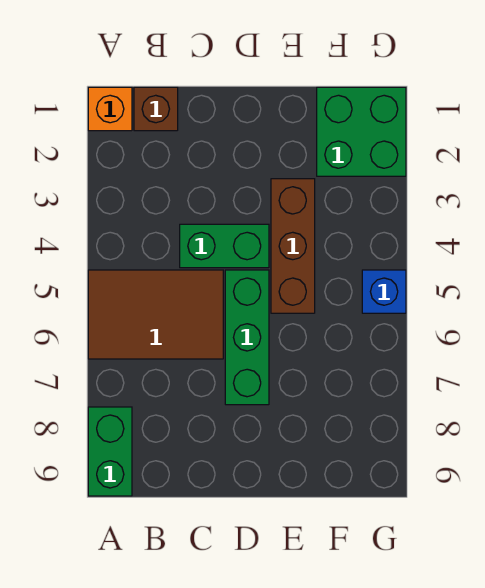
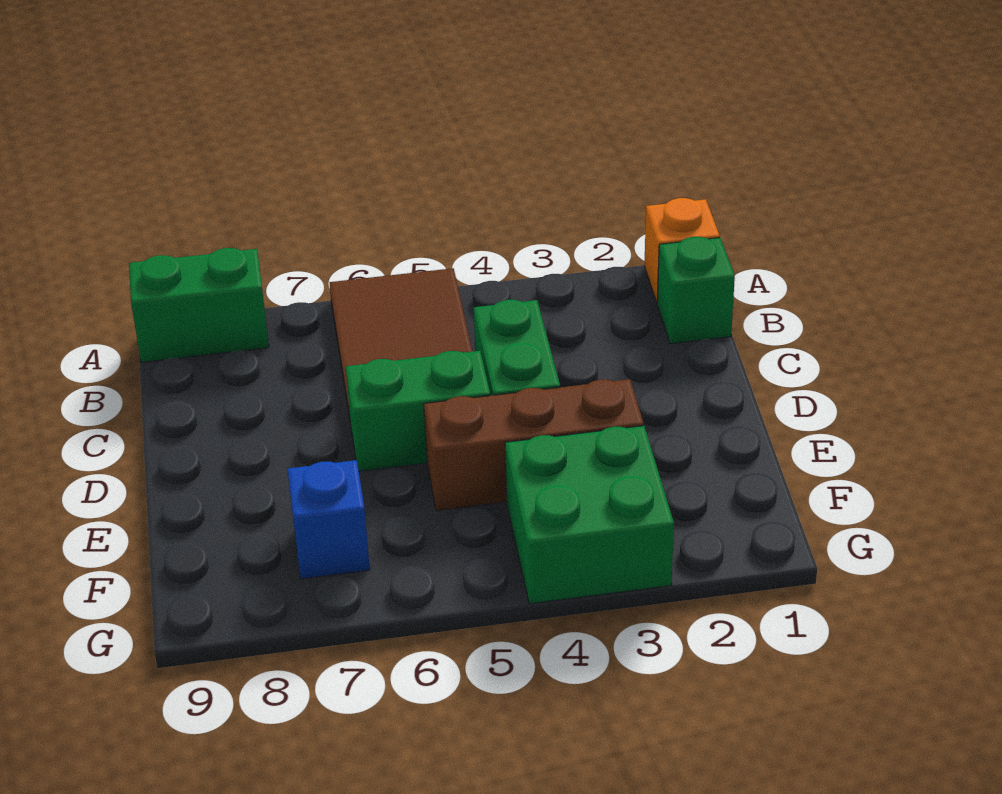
brown brick B1 level 1 -> green brick B1 level 1
green brick D5:D7 level 1 -> green brick D5:D6 level 1
green brick F1:G2 level 1 -> green brick F3:G4 level 1
blue brick G5 level 1 -> blue brick F7 level 1

